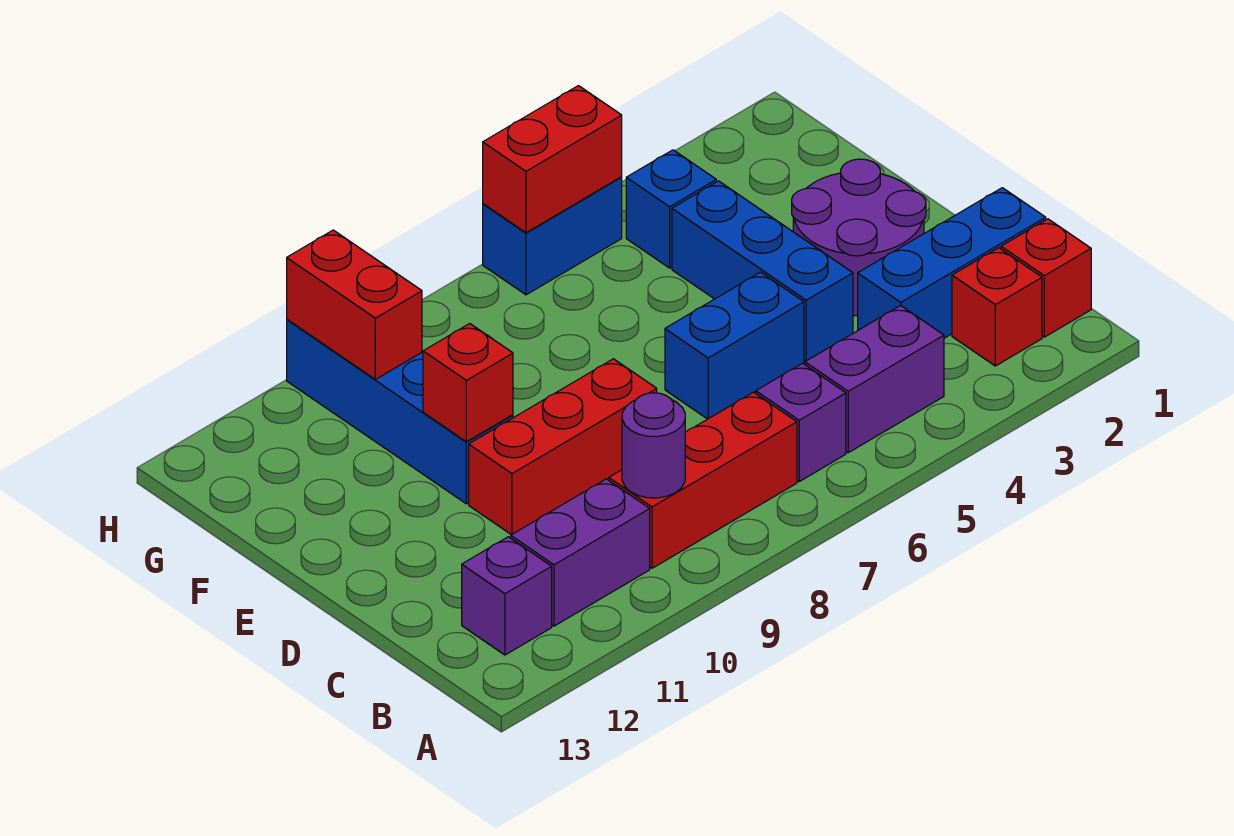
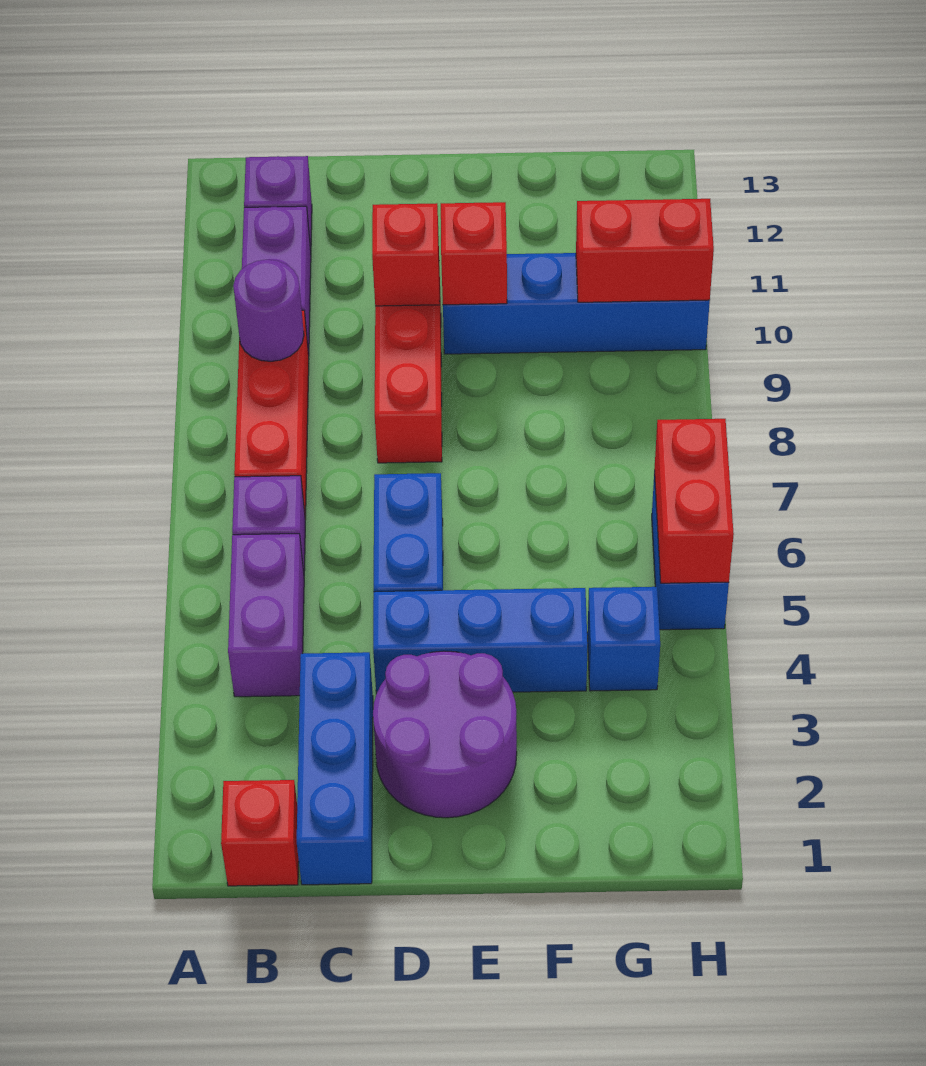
red brick B2 level 1 -> red brick D10 level 2

